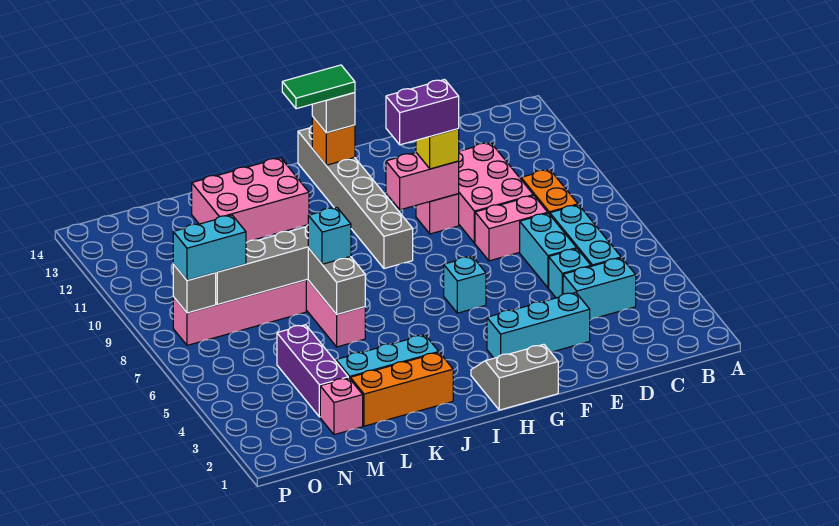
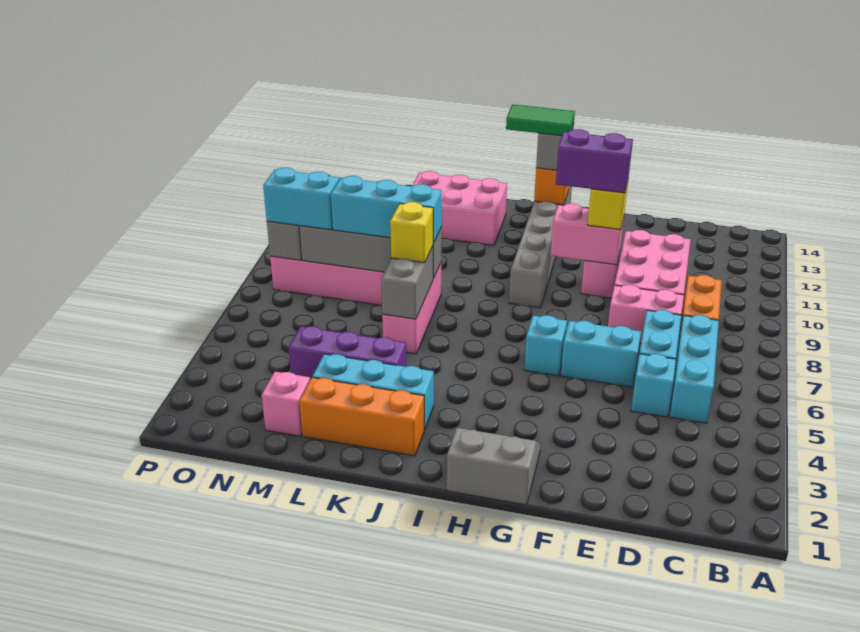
cyan brick C4:D4 level 1 -> cyan brick E6:F6 level 1
cyan brick E3:G3 level 1 -> cyan brick K8:M8 level 3
cyan brick K7 level 3 -> yellow brick K7 level 3
purple brick M3:M5 level 1 -> purple brick K4:M4 level 1

